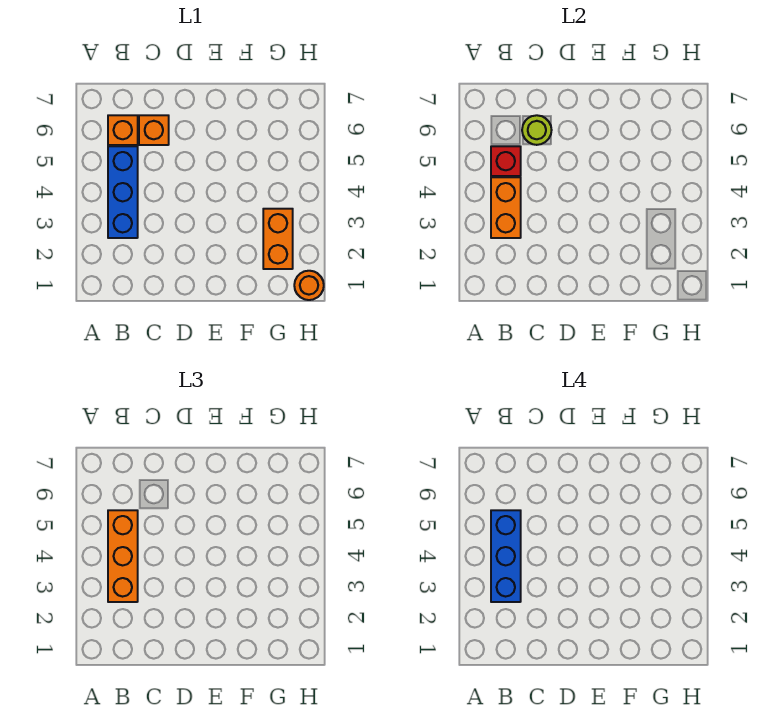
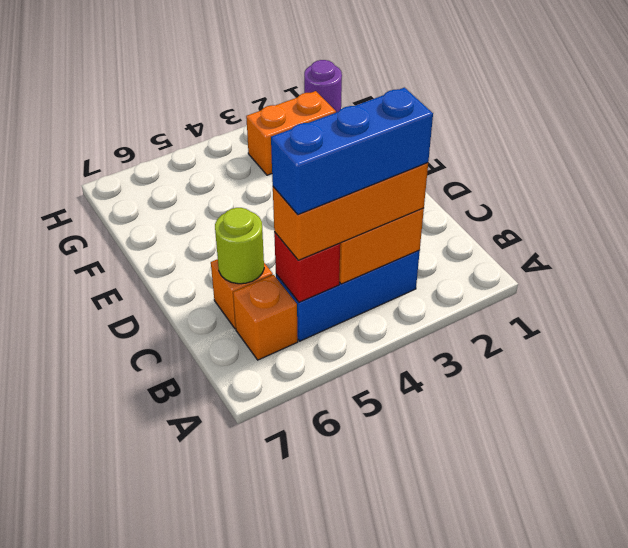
orange round brick H1 level 1 -> purple round brick H1 level 1

